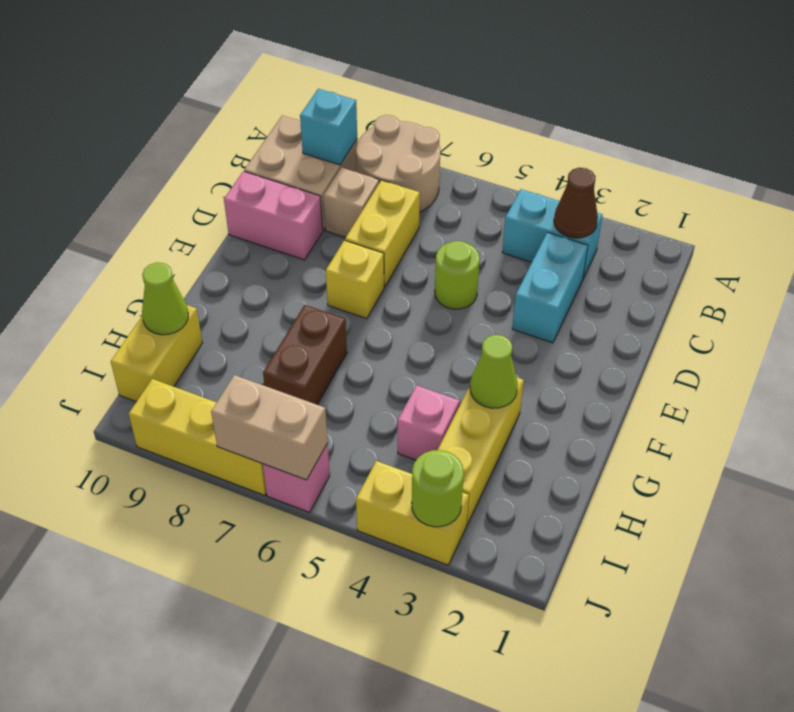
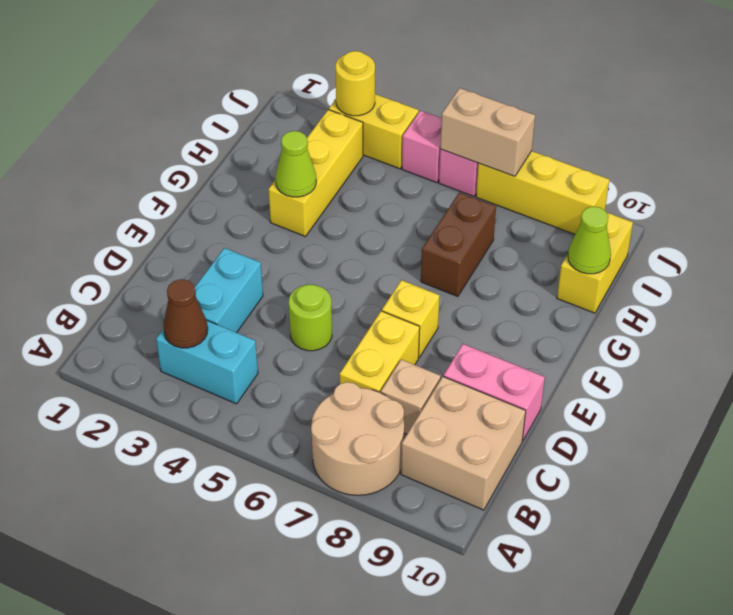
cyan brick B9 level 2 -> none
pink brick H4 level 1 -> pink brick J5 level 1
lime round brick J3 level 2 -> yellow round brick J3 level 2

